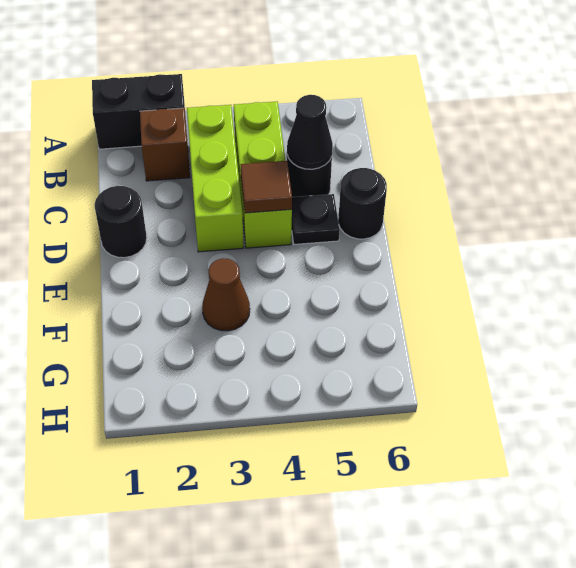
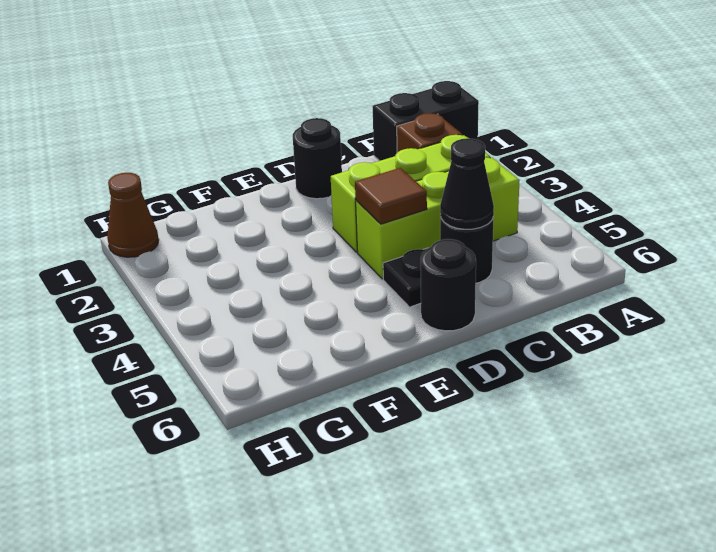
black brick A1:A2 level 1 -> black brick A1:B1 level 1
brown cone F3 level 1 -> brown cone H1 level 1

